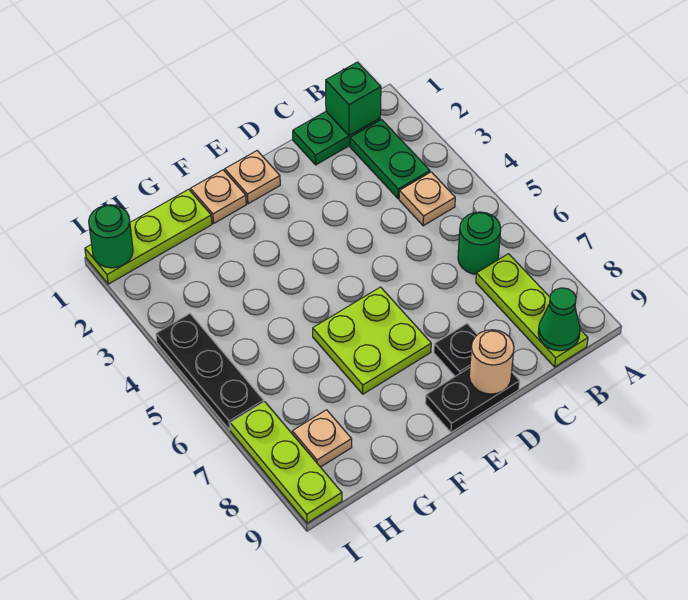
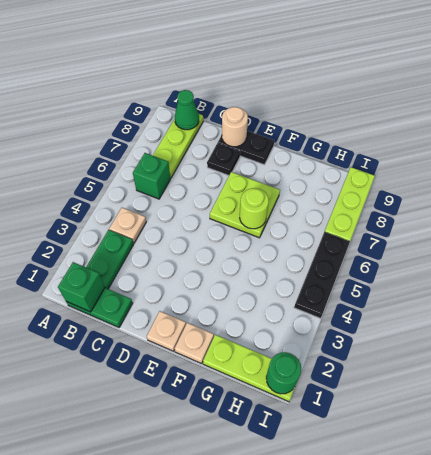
green round brick B6 level 1 -> green brick B6 level 1
none -> lime round brick F6 level 2
tan plate H8 level 1 -> none

